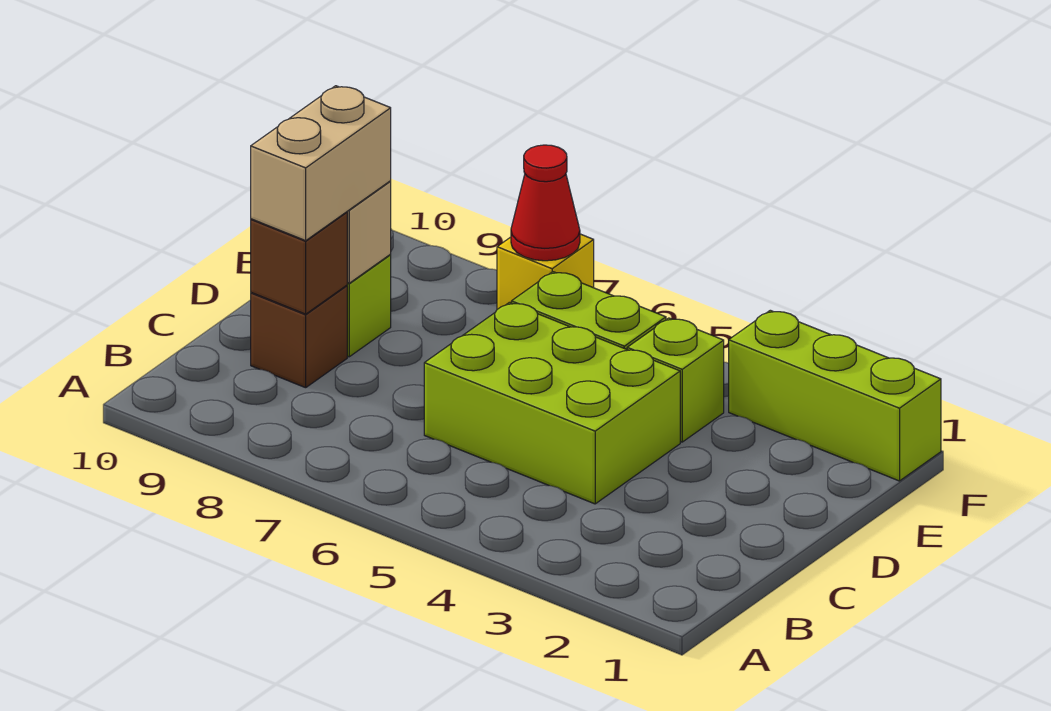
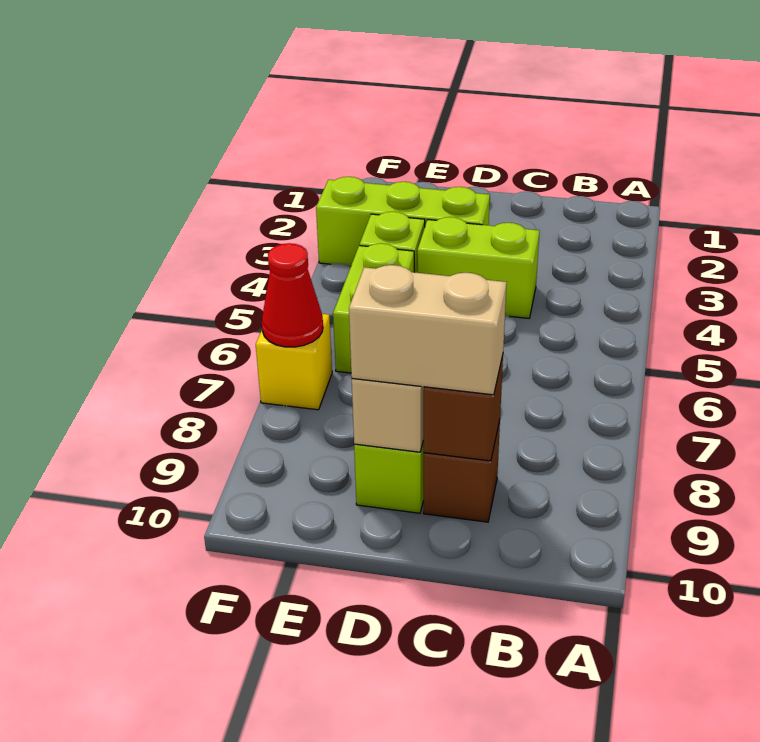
lime brick C4:D6 level 1 -> lime brick C4:D4 level 1
lime brick F1:F3 level 1 -> lime brick D3:F3 level 1

